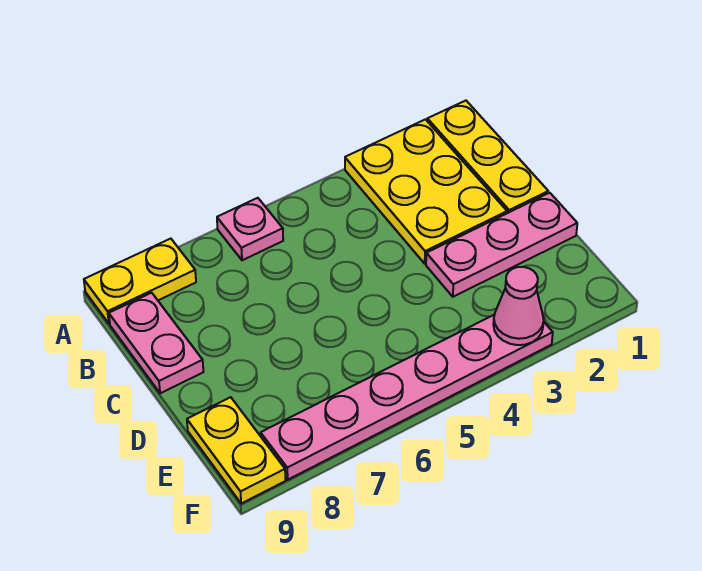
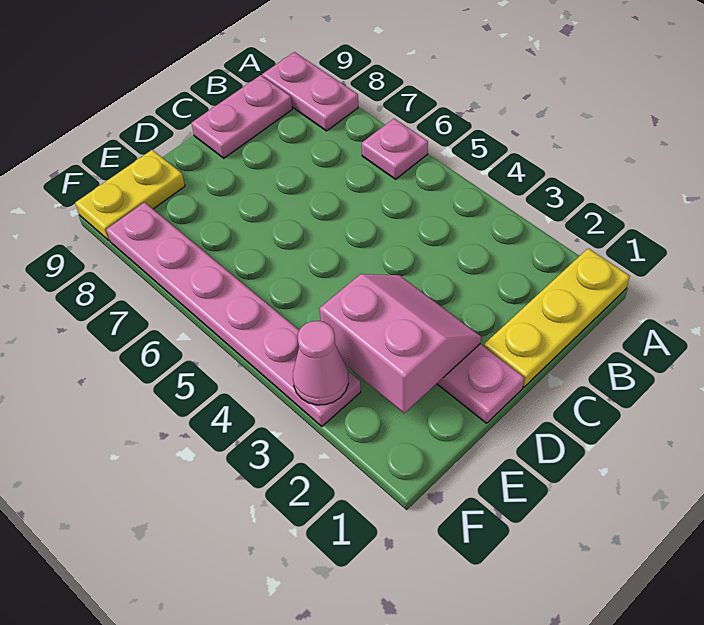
yellow plate A2:C3 level 1 -> none
yellow plate A8:A9 level 1 -> pink plate A8:A9 level 1
none -> pink slope D2:E3 level 2 top E

